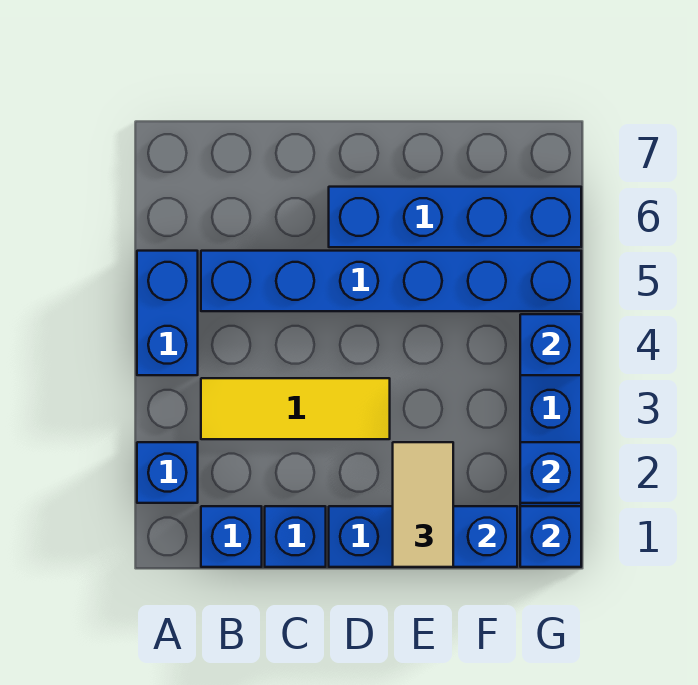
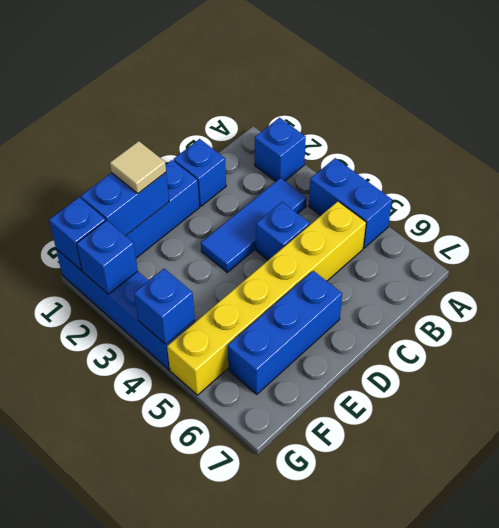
blue brick B1 level 1 -> blue brick C4 level 1
yellow tile B3:D3 level 1 -> blue tile B3:D3 level 1
blue brick B5:G5 level 1 -> yellow brick B5:G5 level 1
blue brick D6:G6 level 1 -> blue brick D6:F6 level 1
tan tile E1:E2 level 3 -> tan tile E1 level 3

